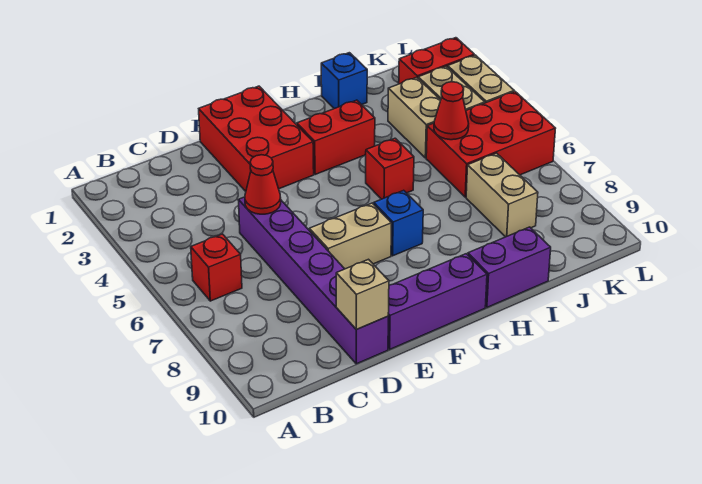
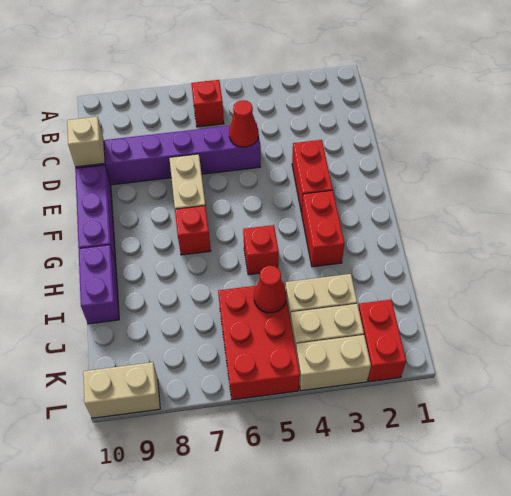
red brick E1:F3 level 1 -> red brick E3:F3 level 1
blue brick G7 level 1 -> red brick G7 level 1
blue brick I1 level 1 -> none
tan brick J7:J8 level 1 -> tan brick L9:L10 level 1

